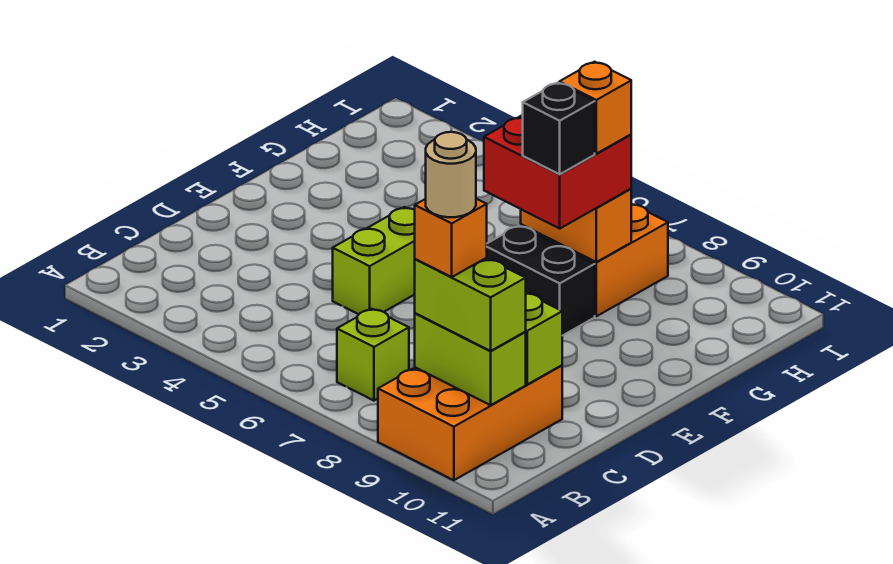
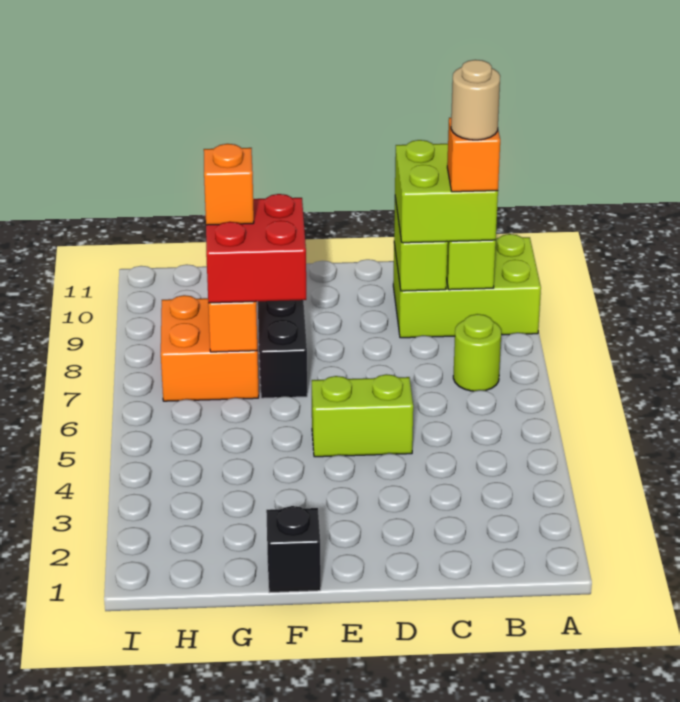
orange brick A9:C10 level 1 -> lime brick A9:C10 level 1
lime brick B7 level 1 -> lime round brick B7 level 1
lime brick B9:B10 level 3 -> lime brick B9:C10 level 3
black brick F8 level 4 -> black brick F1 level 1

